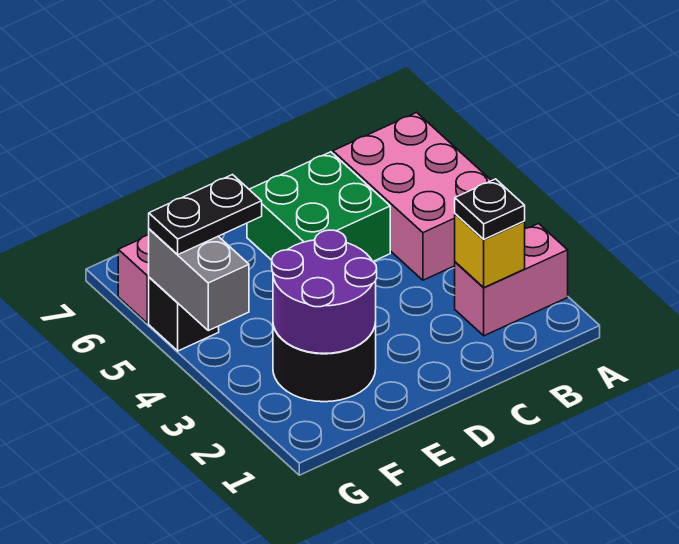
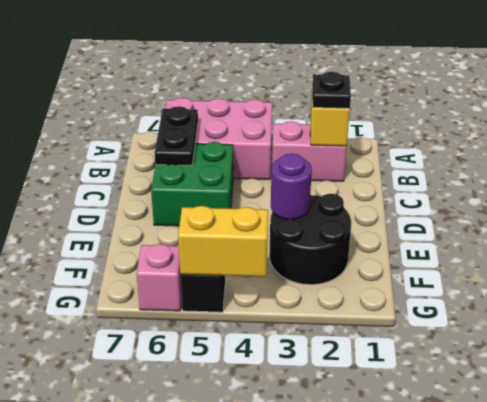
pink brick A2:B2 level 1 -> pink brick B2:B3 level 1
purple round brick E2:F3 level 2 -> purple round brick E3 level 2
black plate F5:G5 level 3 -> black plate B6:C6 level 2
grey brick G4:G5 level 2 -> yellow brick G4:G5 level 2

